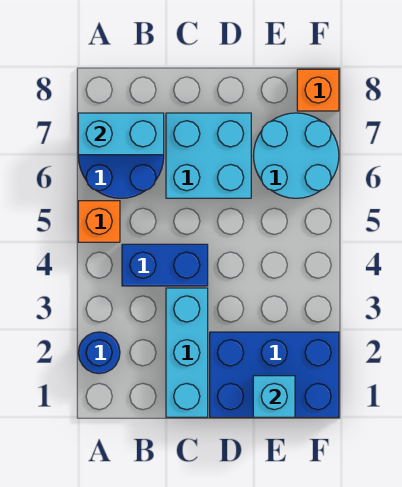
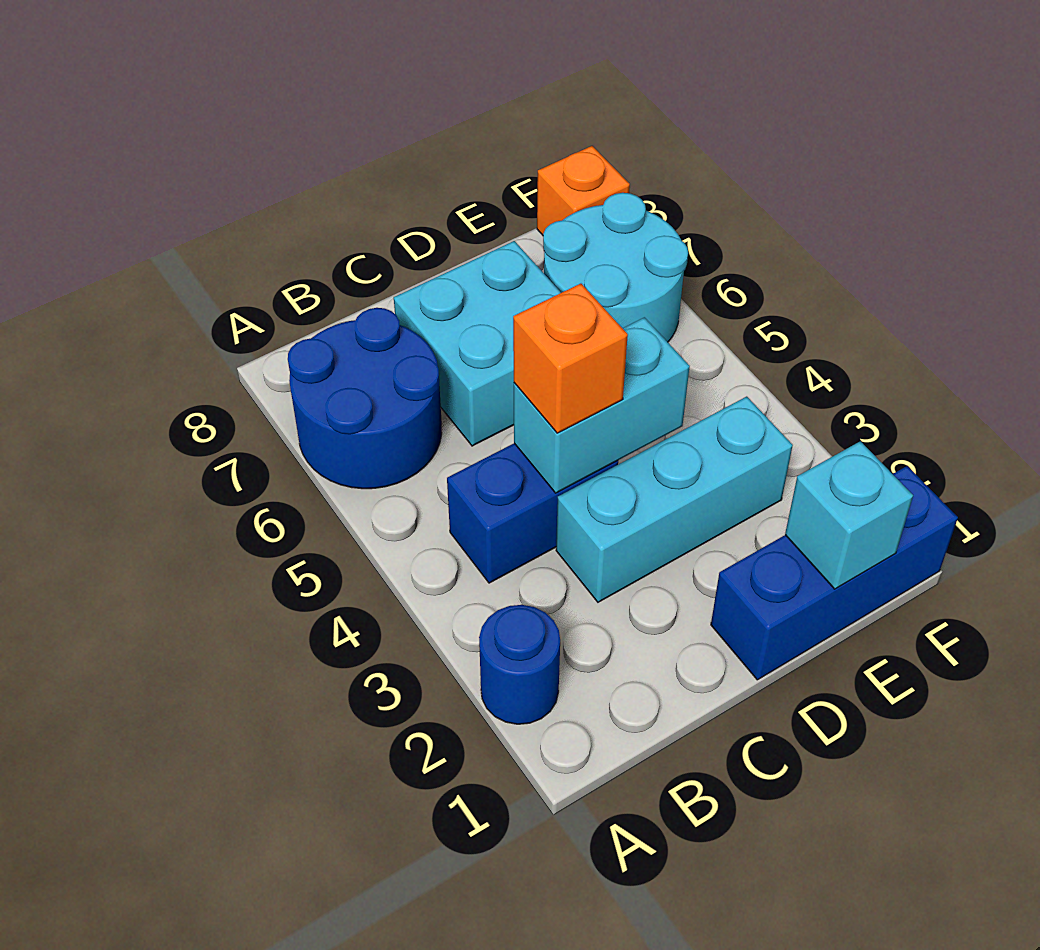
orange brick A5 level 1 -> orange brick C4 level 3
cyan brick A7:B7 level 2 -> cyan brick C4:D4 level 2
cyan brick C1:C3 level 1 -> cyan brick C3:E3 level 1
blue brick D1:F2 level 1 -> blue brick D1:F1 level 1

